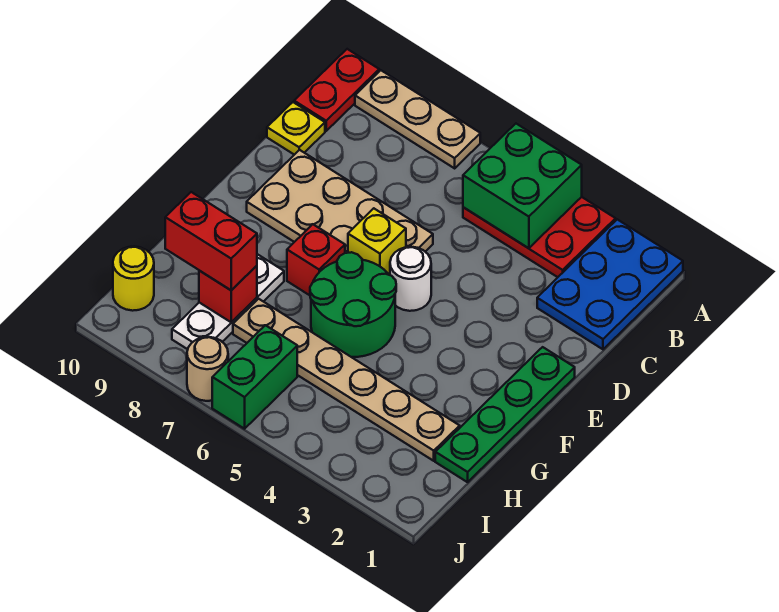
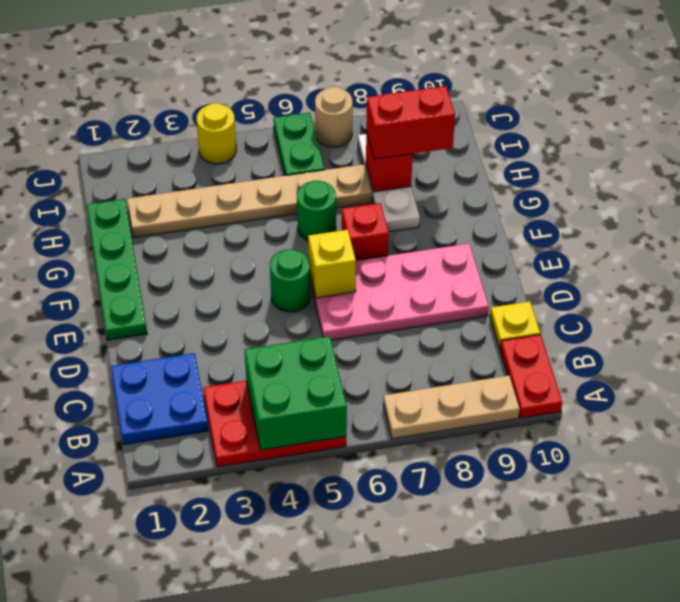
blue plate A1:C2 level 1 -> blue plate B1:C2 level 1
tan plate D6:E9 level 1 -> pink plate D6:E9 level 1
white round brick E5 level 1 -> green round brick E5 level 1
green round brick F5:G6 level 1 -> green round brick G6 level 1
green brick I6:J6 level 1 -> green plate I6:J6 level 1
yellow round brick I10 level 1 -> yellow round brick J4 level 1

